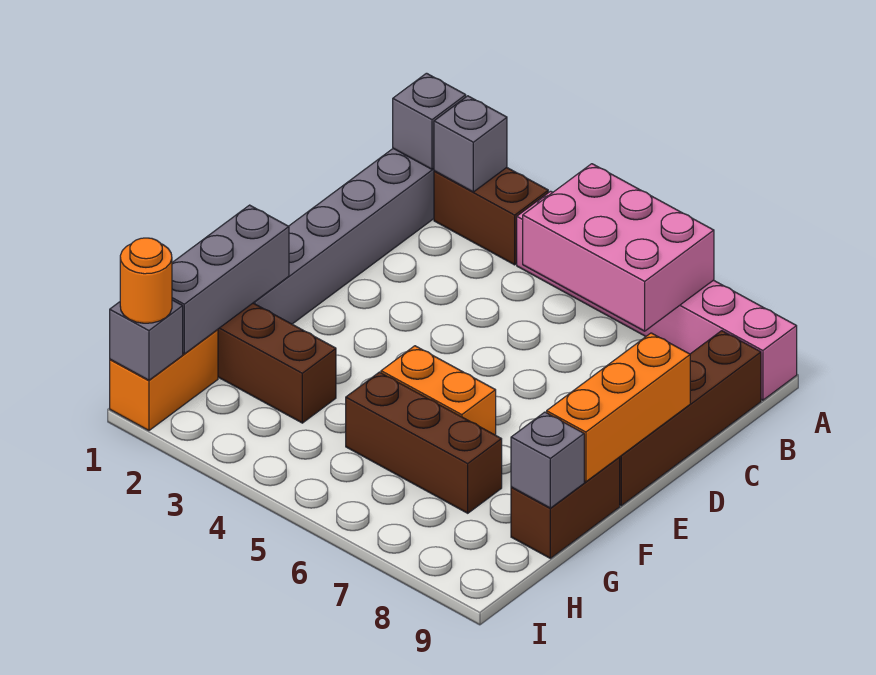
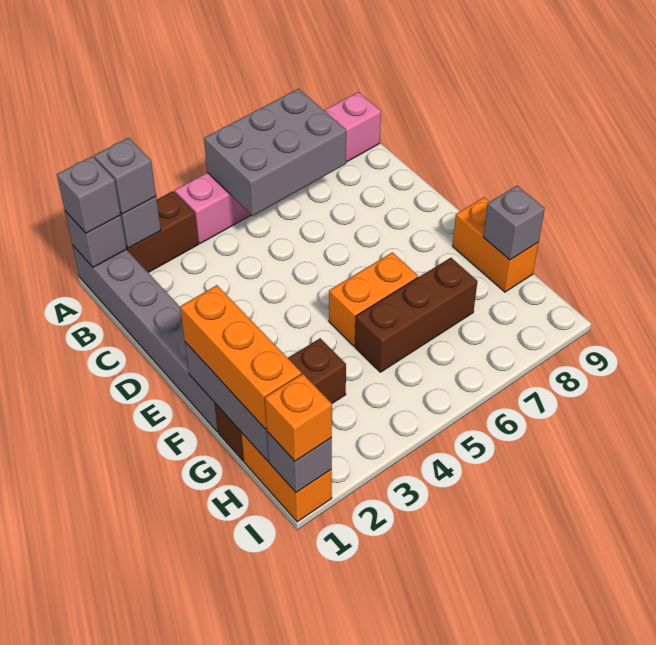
none -> grey brick A1 level 3
none -> grey brick A2 level 3
pink brick A5:B7 level 2 -> grey brick A5:B7 level 2
brown brick B9:E9 level 1 -> none
orange brick D9:F9 level 2 -> orange brick F1:H1 level 3
brown brick F9:G9 level 1 -> orange brick F9:G9 level 1
orange round brick I1 level 3 -> orange brick I1 level 3

